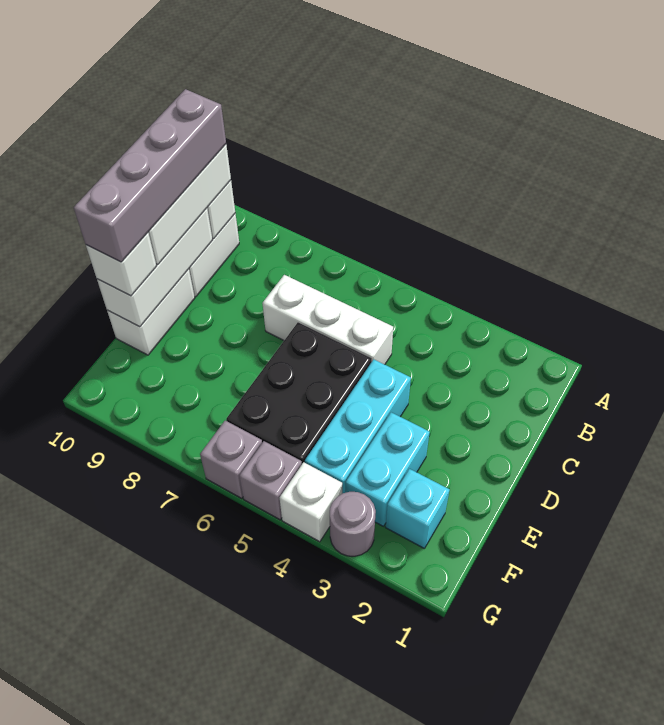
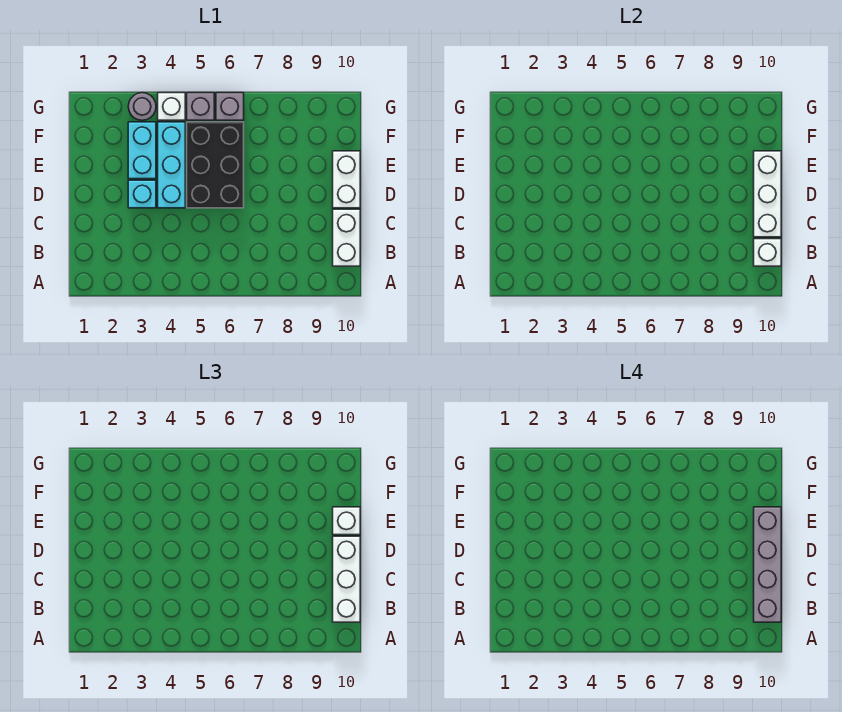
white brick C5:C7 level 1 -> none
cyan brick F2 level 1 -> cyan brick D3 level 1

